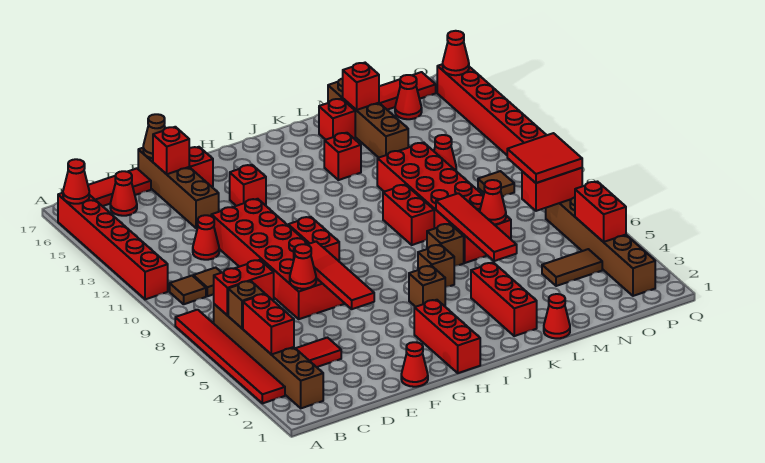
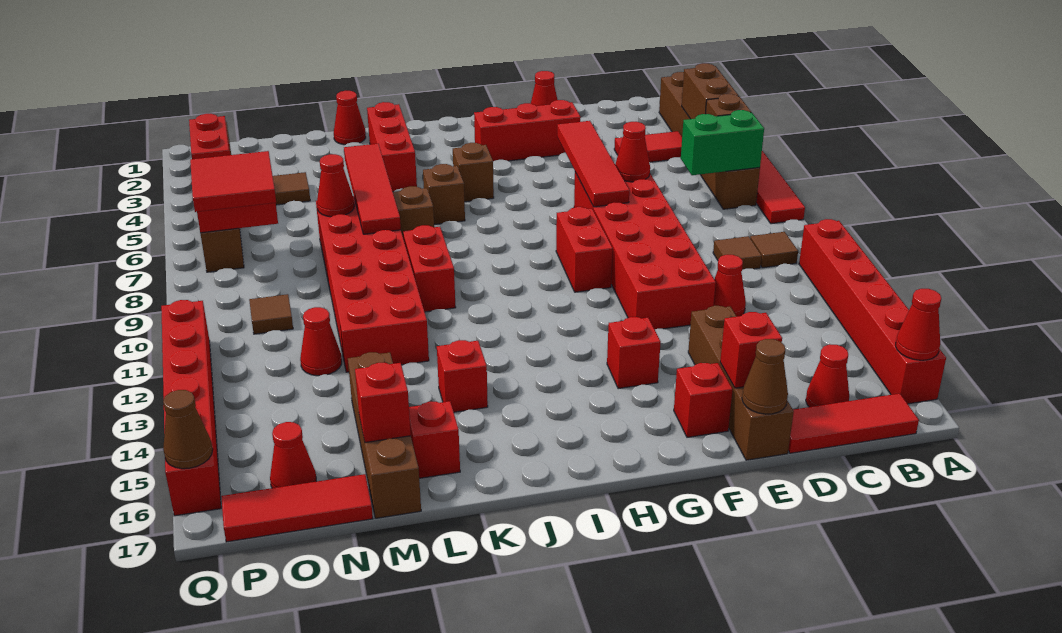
red brick B4:B5 level 2 -> brown brick B4:B5 level 2
red brick B7:C7 level 2 -> green brick B7:C7 level 2
red brick H1:H3 level 1 -> red brick F3:H3 level 1
red cone Q16 level 2 -> brown cone Q16 level 2

